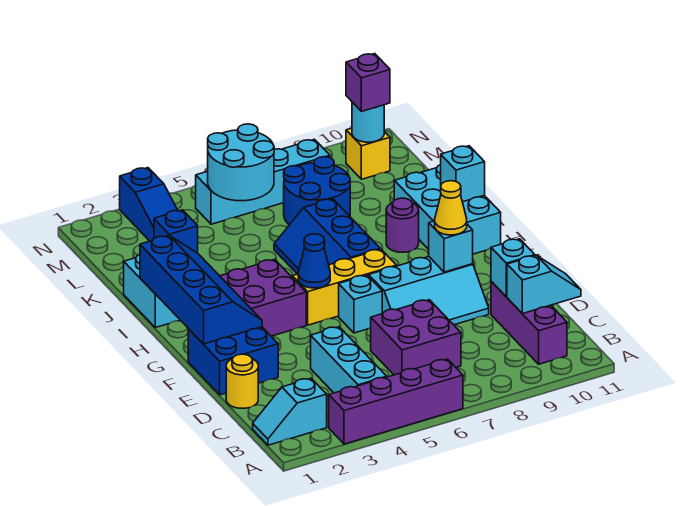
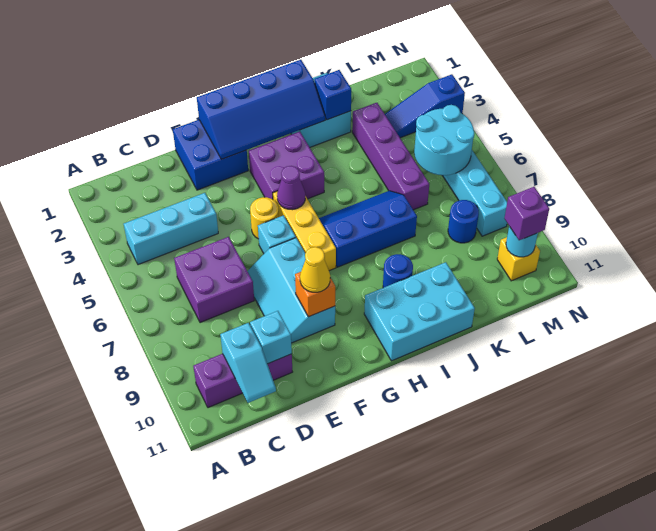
purple brick A3:A6 level 1 -> purple brick K3:K6 level 1
cyan slope B1:B2 level 1 top 2 -> none
yellow round brick D1 level 1 -> yellow round brick F5 level 1
cyan brick F9 level 2 -> orange brick F9 level 2
blue cone G5 level 2 -> purple cone G5 level 2
purple round brick I9 level 1 -> blue round brick I9 level 1
cyan brick I11 level 2 -> none
blue round brick K7:L8 level 1 -> blue round brick L8 level 1

